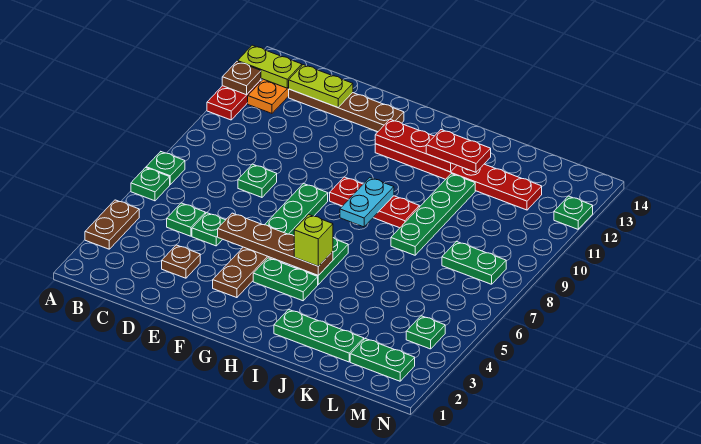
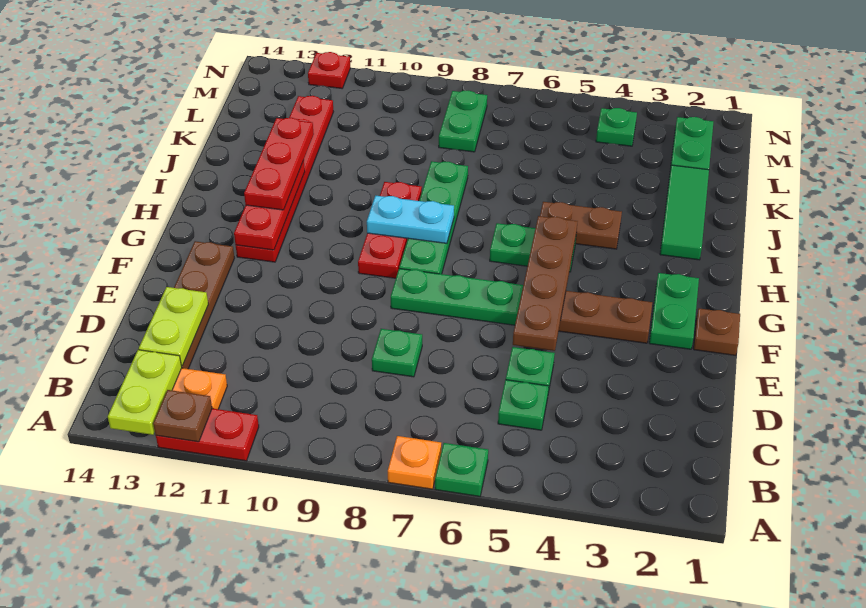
brown plate A3:A4 level 1 -> brown plate I4:I5 level 1
green plate A7 level 1 -> orange plate A7 level 1
brown plate D3 level 1 -> brown plate F1 level 1
green plate G4:H4 level 1 -> green plate F2:G2 level 1
lime brick H5 level 3 -> none
green plate I2:K2 level 1 -> green tile I2:K2 level 1
red plate I12:J12 level 3 -> red plate H12:J12 level 3
green plate J8:J11 level 1 -> green plate G8:J8 level 1
green plate N12 level 1 -> red plate N12 level 1

